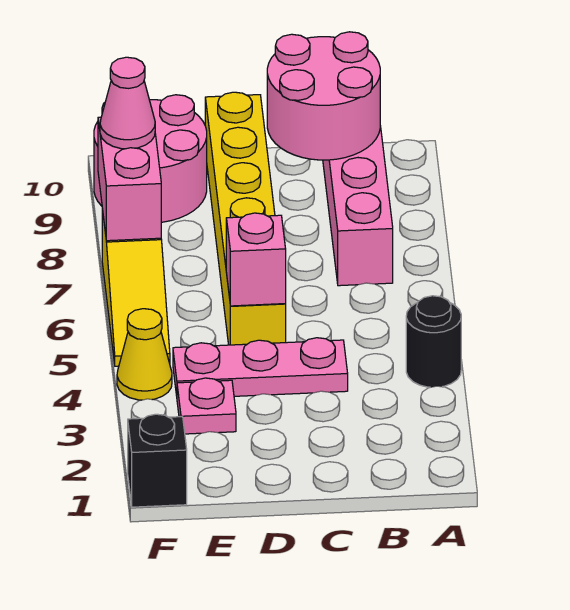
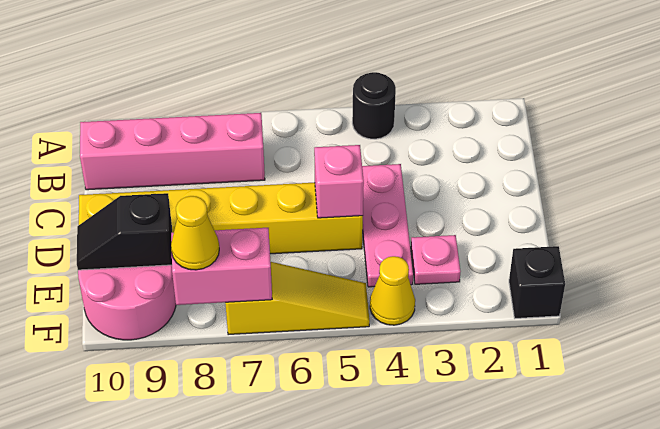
pink round brick B9:C10 level 2 -> none
none -> black slope E9:E10 level 2 top 9
pink cone F8 level 3 -> yellow cone F8 level 3

